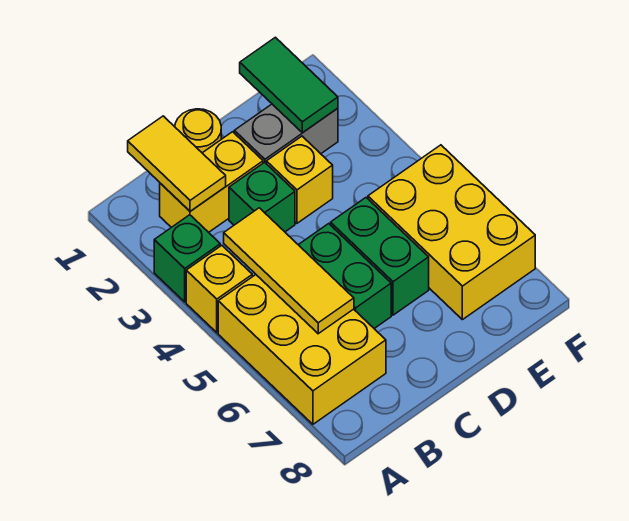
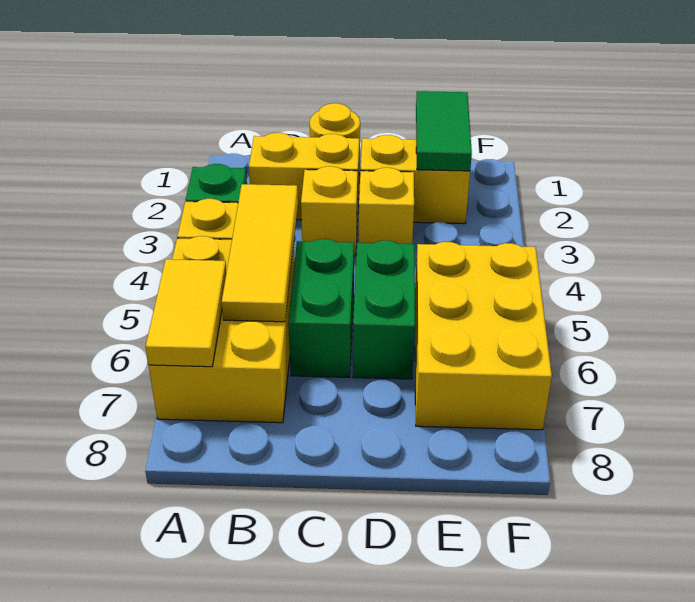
yellow tile B1:B2 level 2 -> yellow tile A6:A7 level 2
green brick C3 level 1 -> yellow brick C3 level 1
grey brick D2:E2 level 1 -> yellow brick D2:E2 level 1

